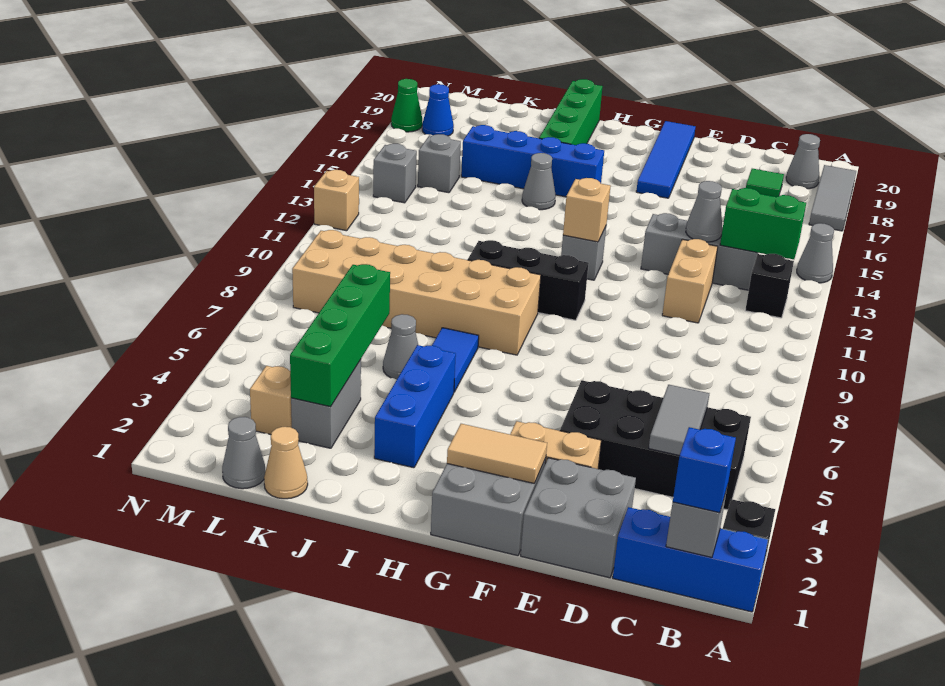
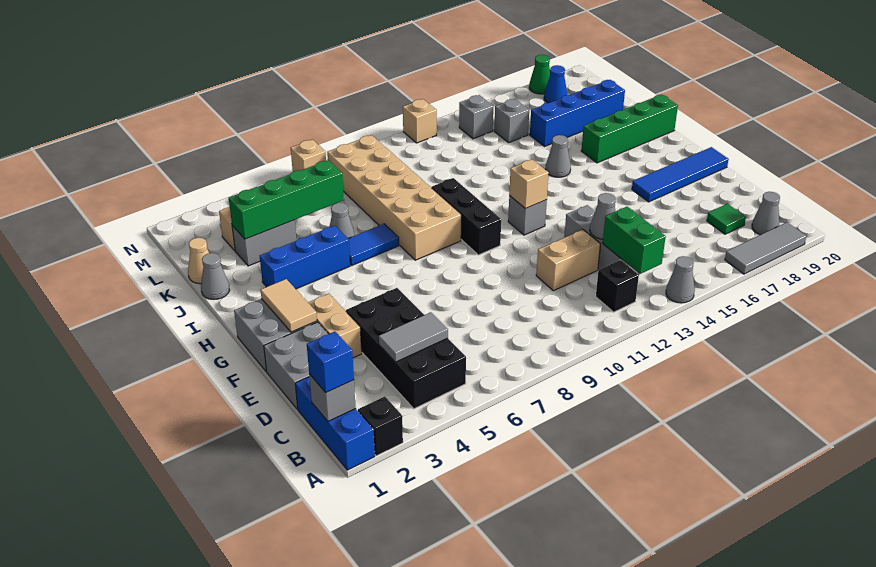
blue brick H16:K16 level 1 -> blue brick K16:K19 level 1
grey cone L1 level 1 -> grey cone J1 level 1
none -> tan brick N7 level 1

